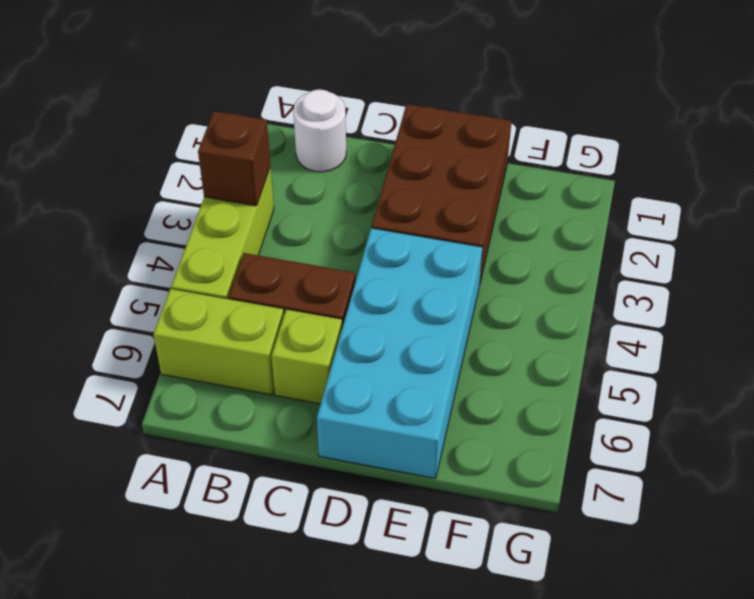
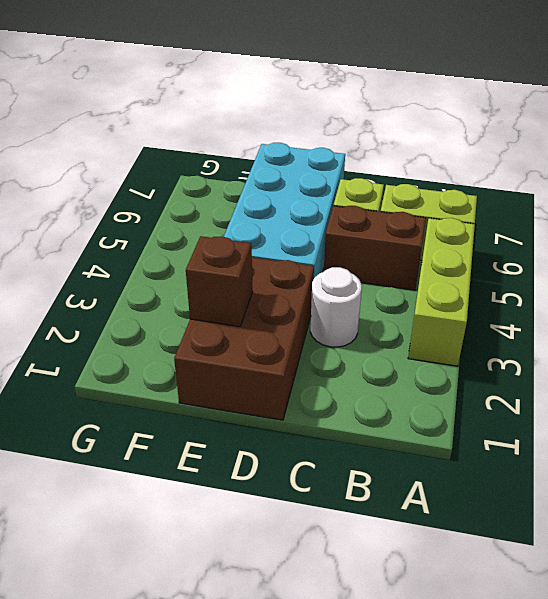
brown brick A3 level 2 -> brown brick E2 level 2
white round brick B1 level 1 -> white round brick C3 level 1

